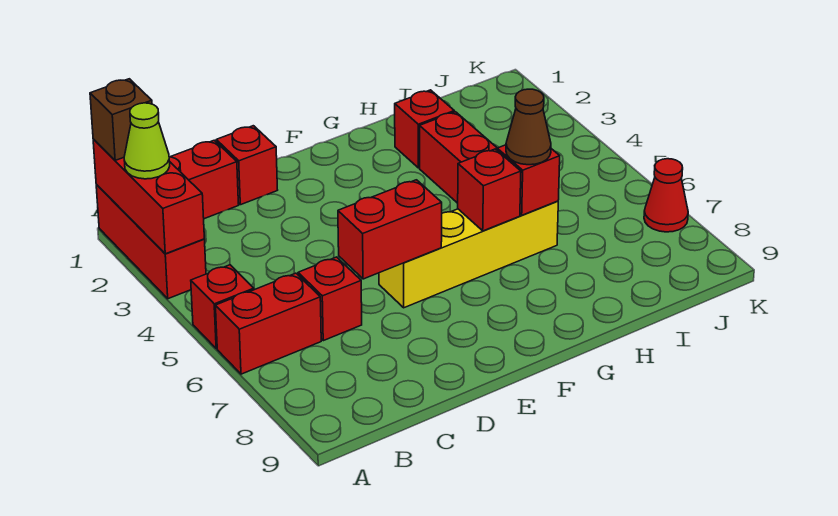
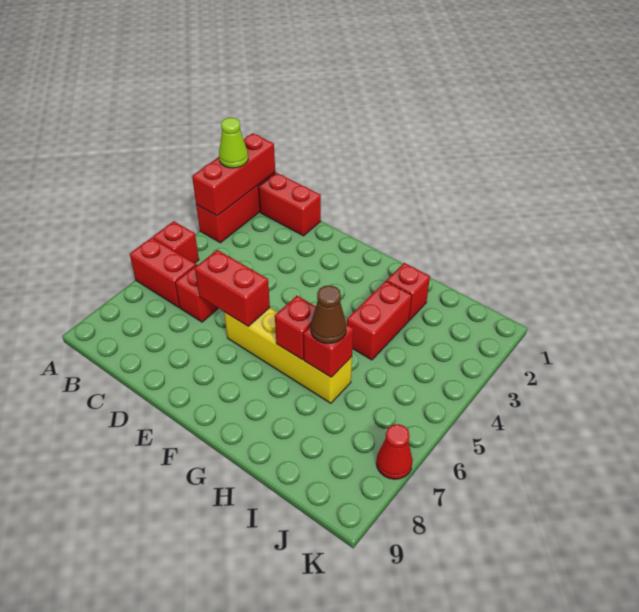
brown brick A1 level 3 -> none
red brick D1 level 1 -> none

